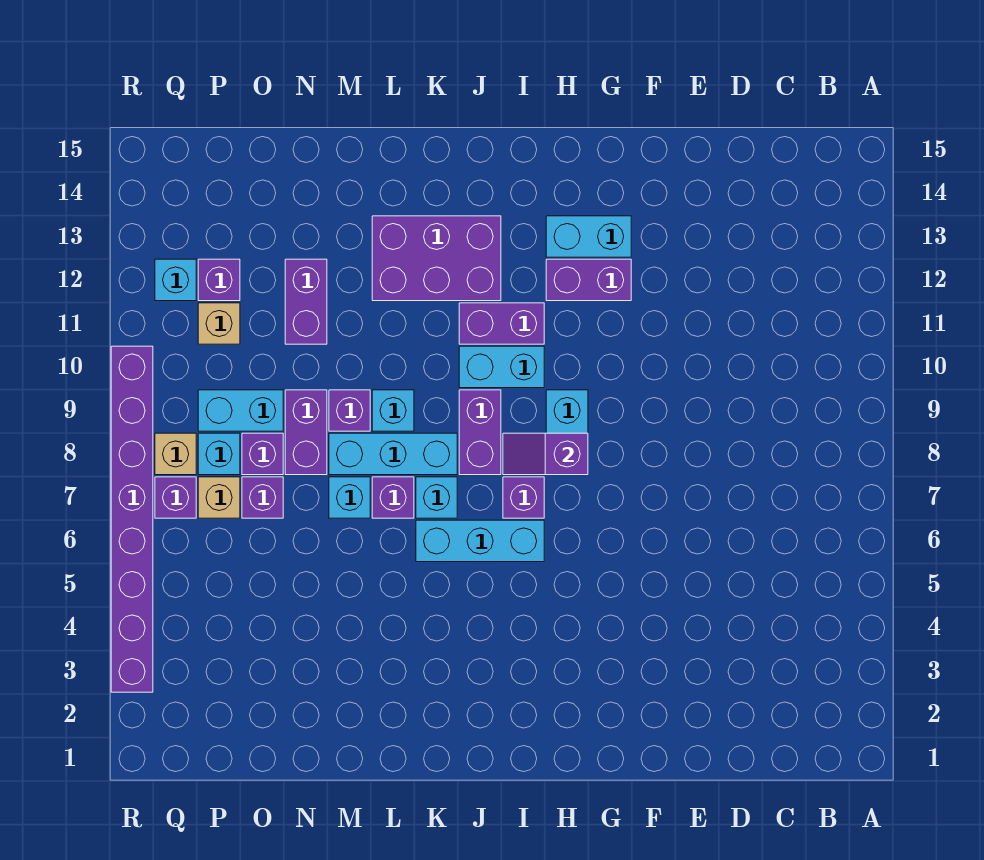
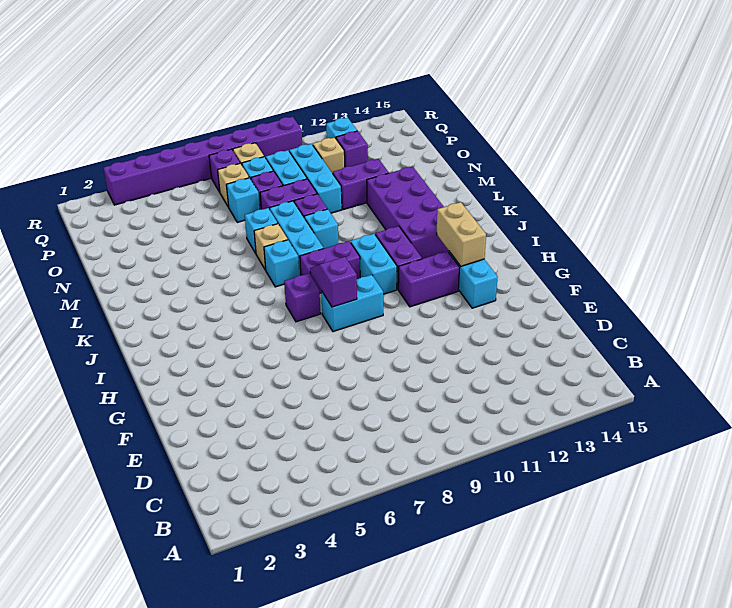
purple brick G12:H12 level 1 -> purple brick H11:H12 level 1
none -> tan brick H13:I13 level 2
cyan brick I6:K6 level 1 -> cyan brick N10:P10 level 1
purple brick J12:L13 level 1 -> purple brick J12:M13 level 1
purple brick L7 level 1 -> tan brick L7 level 1
purple brick O7 level 1 -> cyan brick O7 level 1

